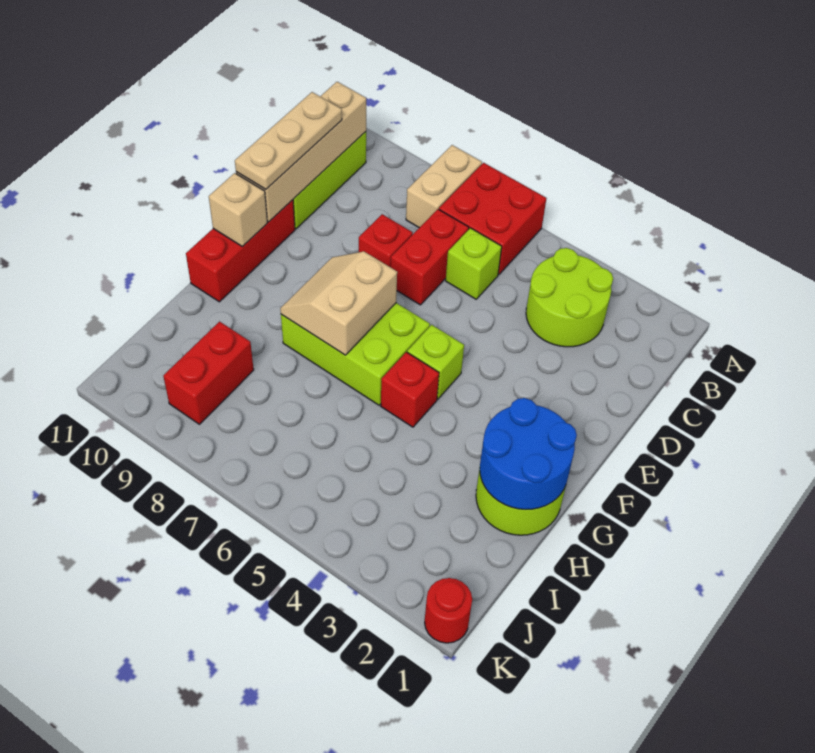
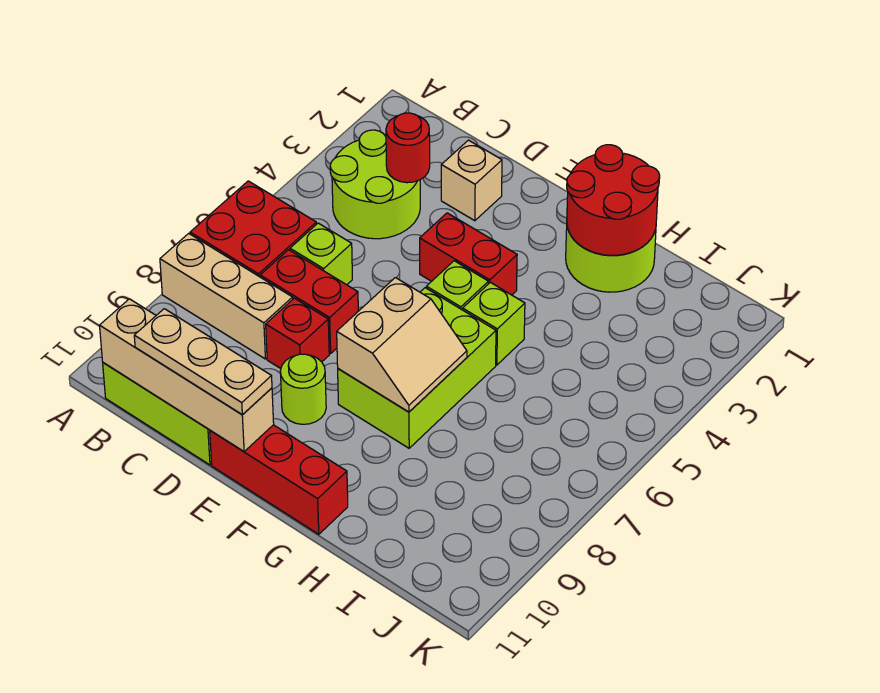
tan brick A8:B8 level 1 -> tan brick A8:C8 level 1
none -> lime round brick E9 level 1
tan slope F7:G8 level 2 top 7 -> tan slope F7:G8 level 2 top F
tan brick F11 level 2 -> tan brick D2 level 1
blue round brick G1:H2 level 2 -> red round brick G1:H2 level 2
red brick G5 level 1 -> lime brick G5 level 1
red brick I9:J9 level 1 -> red brick E4:F4 level 1
red round brick K1 level 1 -> red round brick C3 level 2

